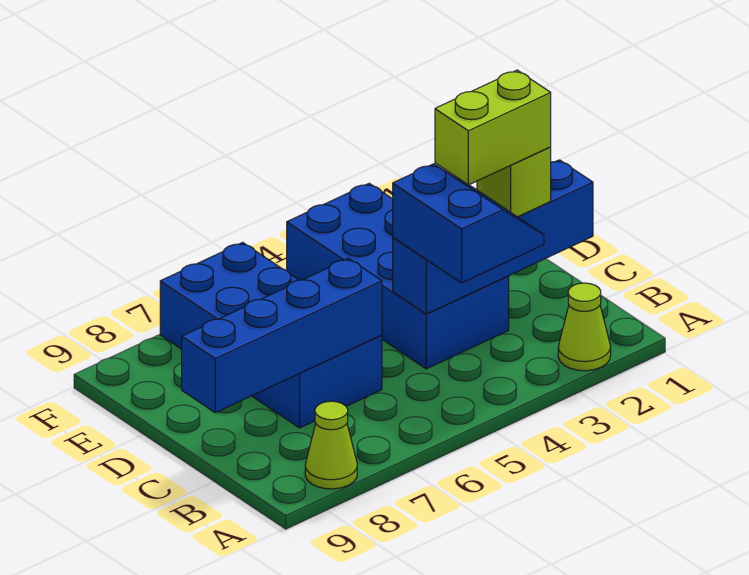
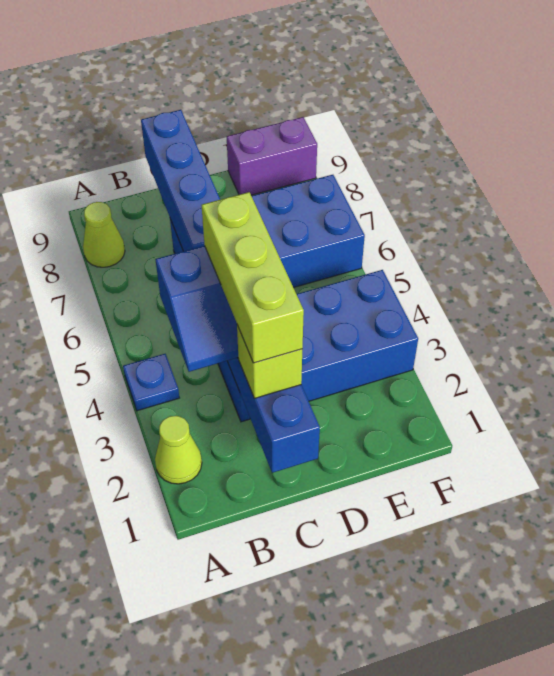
none -> blue plate A4 level 1
lime brick C2:C3 level 4 -> lime brick C2:C4 level 4
none -> purple brick E9:F9 level 1

